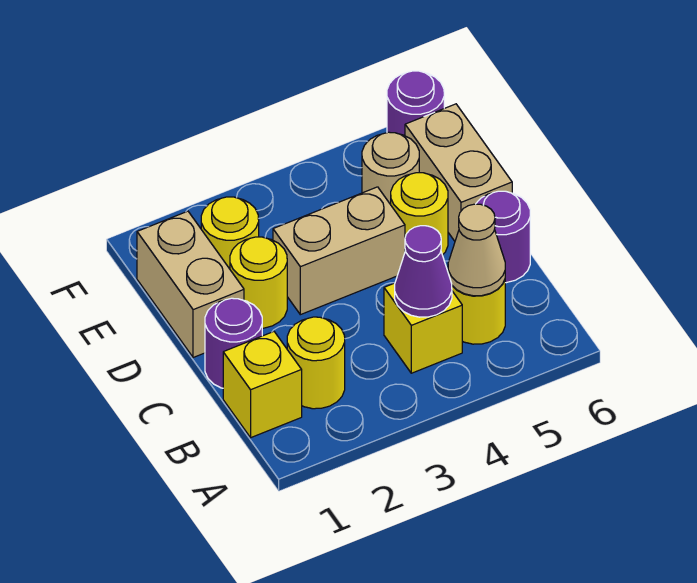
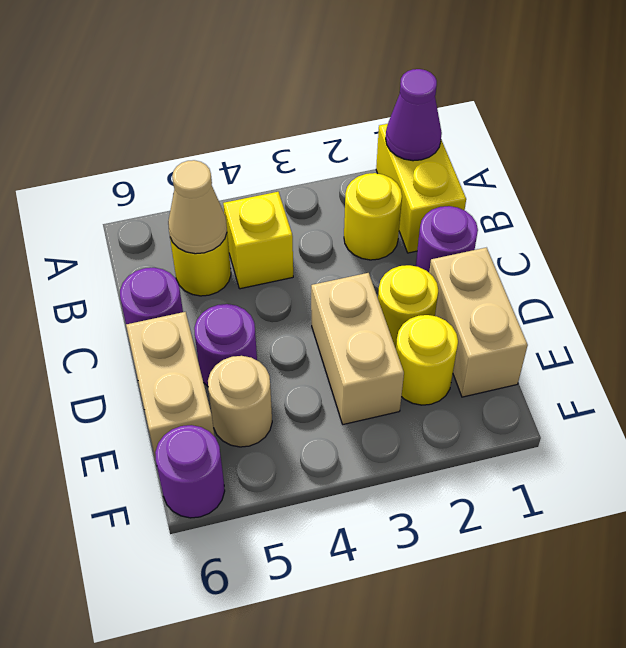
yellow brick B1 level 1 -> yellow brick A1:B1 level 1
purple cone B4 level 2 -> purple cone A1 level 2
tan brick D3:D4 level 1 -> tan brick D3:E3 level 1
yellow round brick D5 level 1 -> purple round brick D5 level 1

